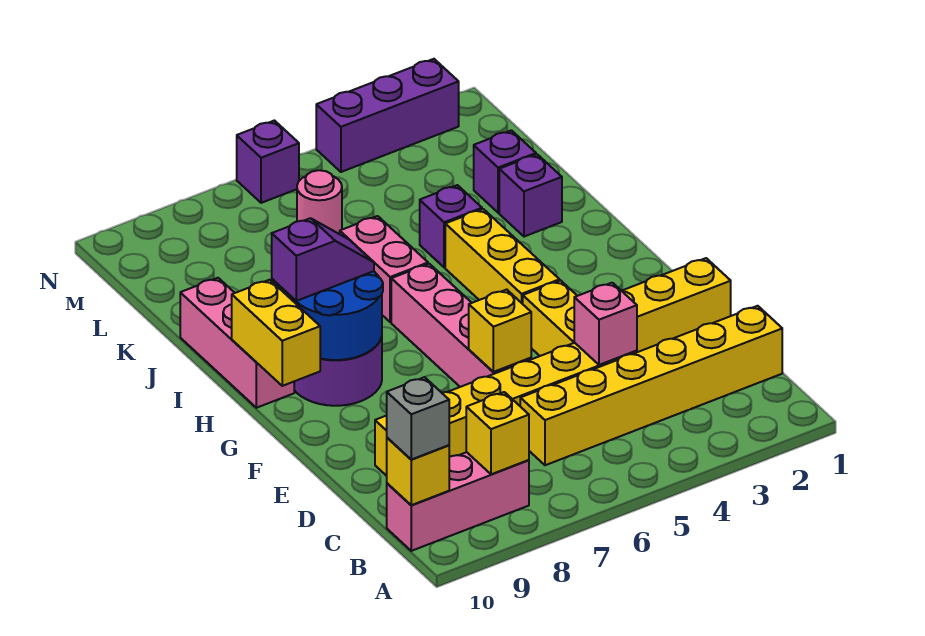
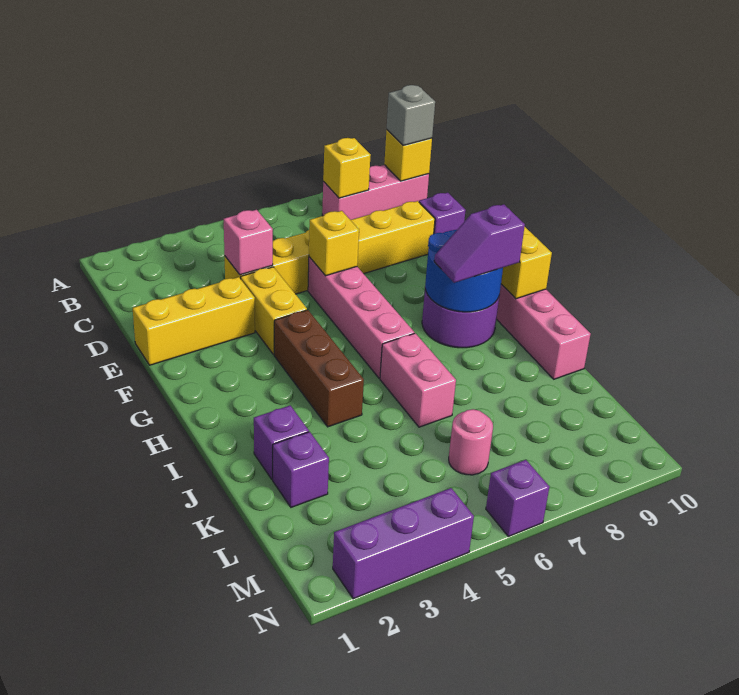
yellow brick C1:C6 level 1 -> none
yellow brick G4:I4 level 1 -> brown brick G4:I4 level 1
purple brick J4 level 1 -> purple brick D10 level 1

